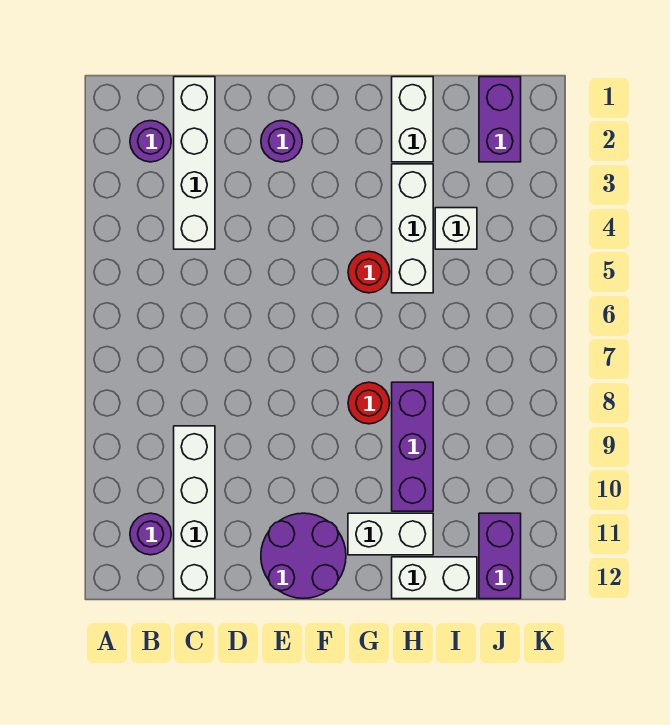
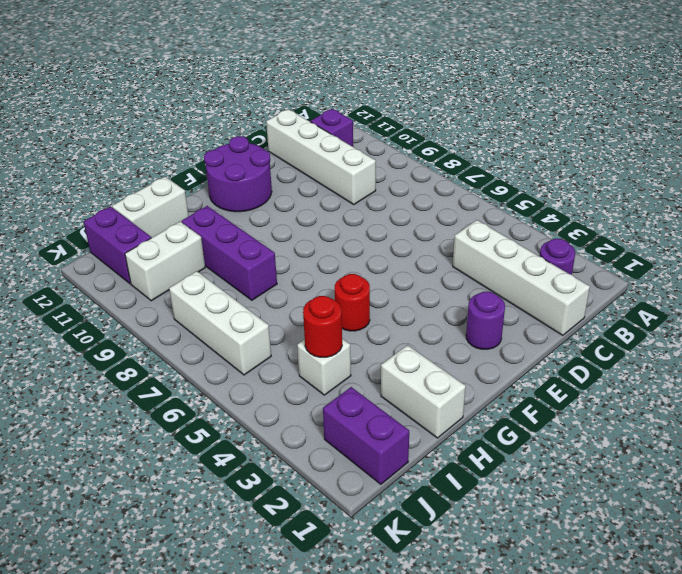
purple round brick B11 level 1 -> purple brick B11 level 1
red round brick G8 level 1 -> red round brick I4 level 2
white brick G11:H11 level 1 -> white brick I10:J10 level 1
white brick H3:H5 level 1 -> white brick J6:J8 level 1

